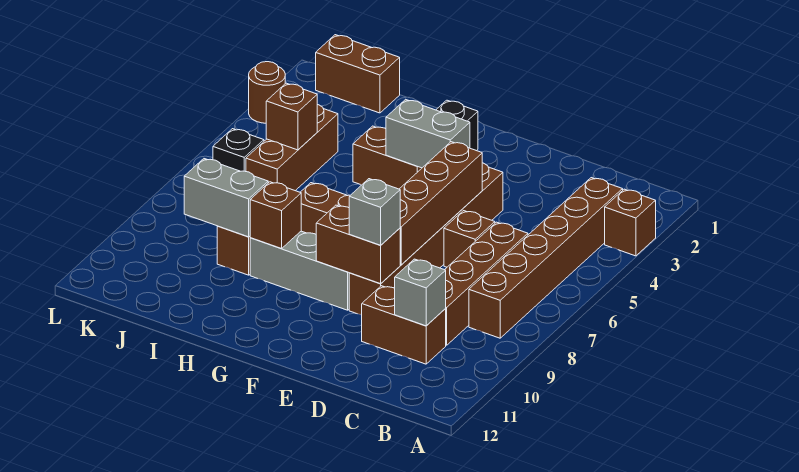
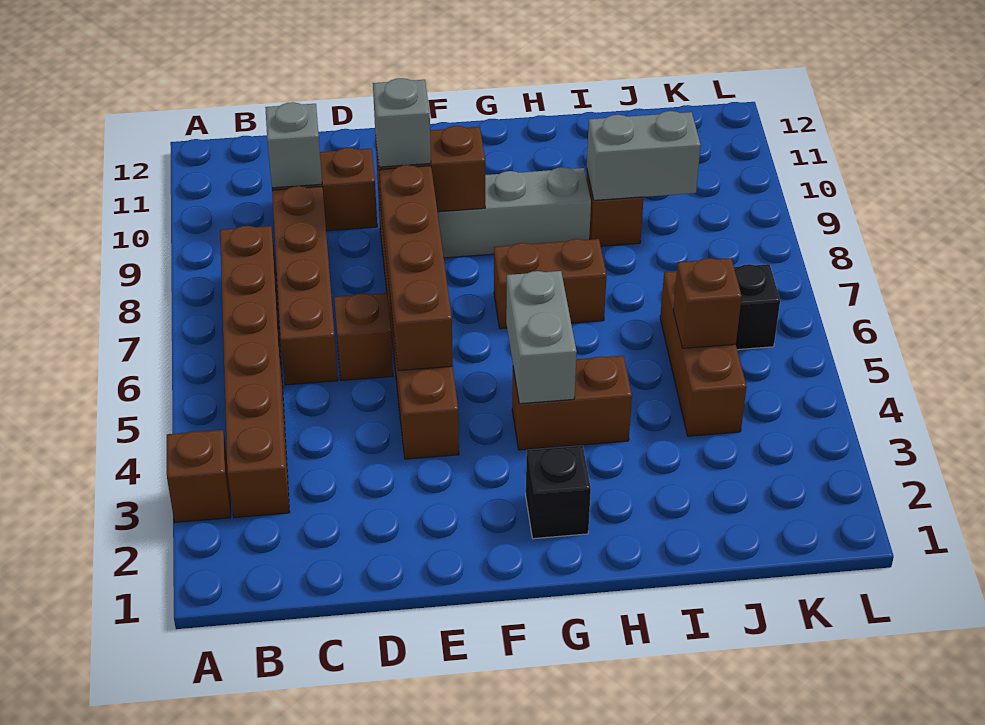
grey brick F4:G4 level 2 -> grey brick G4:G5 level 2
brown brick H9 level 2 -> none
brown brick J1:K1 level 1 -> none
brown round brick L3 level 1 -> none

